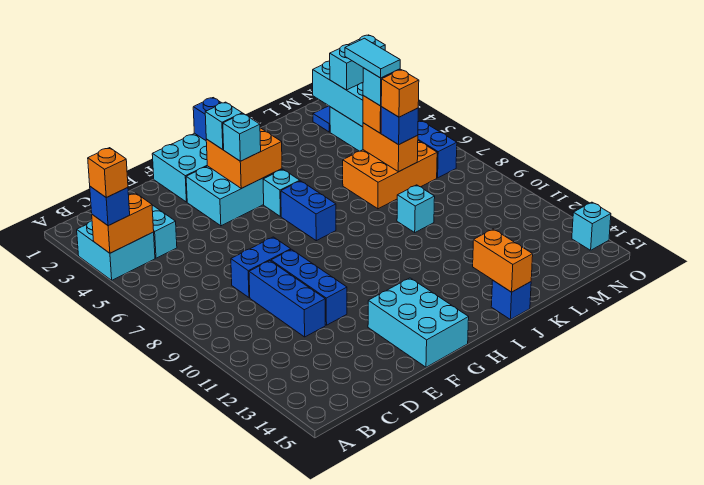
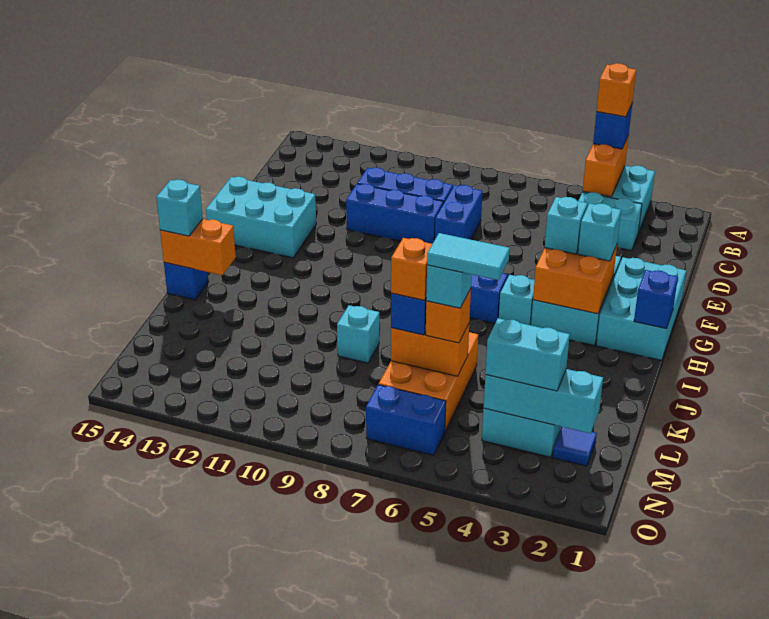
cyan brick M3:N3 level 3 -> cyan brick M3:M4 level 3
cyan brick O14 level 1 -> cyan brick J15 level 3

